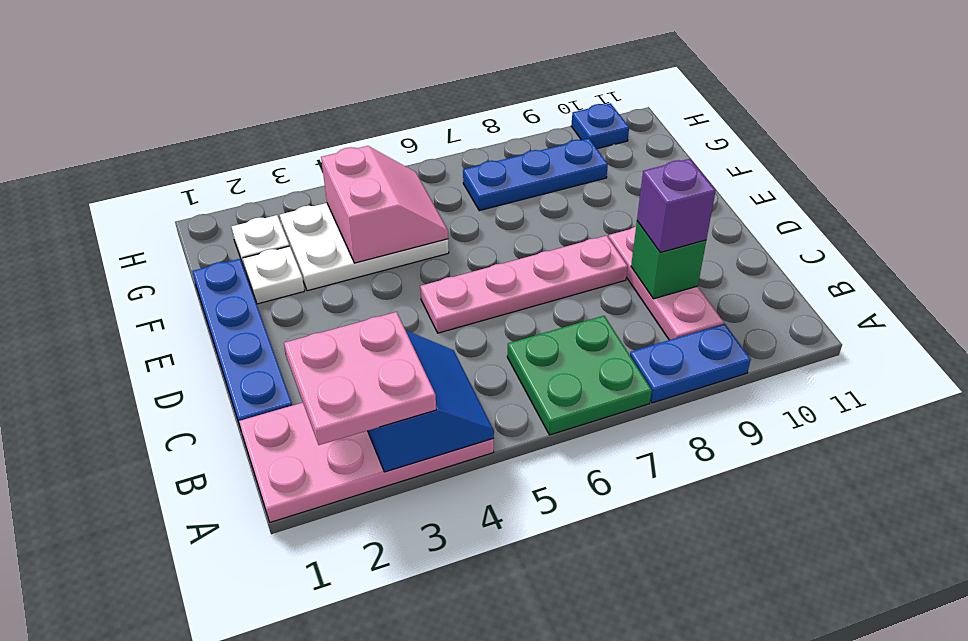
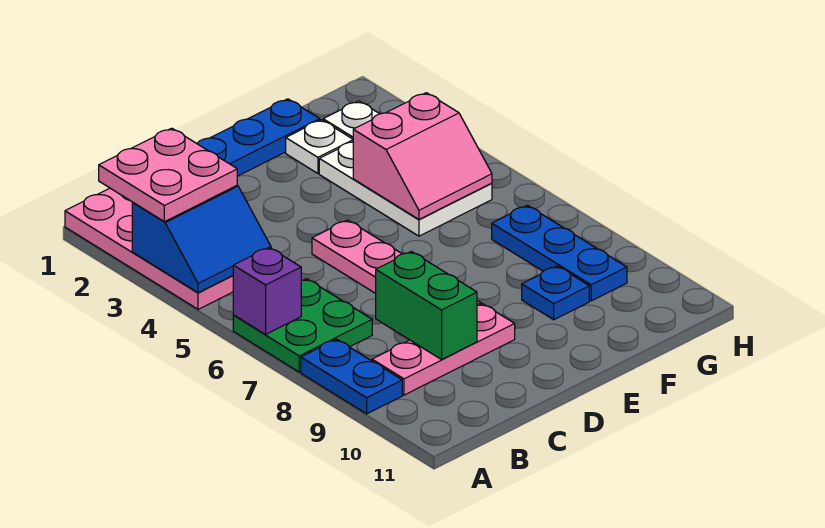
green brick C9 level 2 -> green brick C8:C9 level 2
purple brick C9 level 3 -> purple brick A6 level 2
blue plate H10 level 1 -> blue plate F9 level 1

